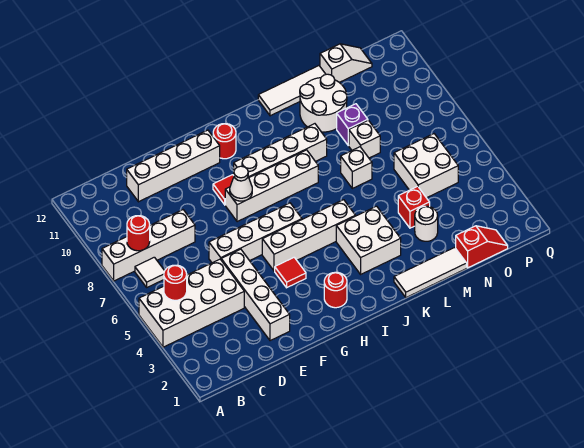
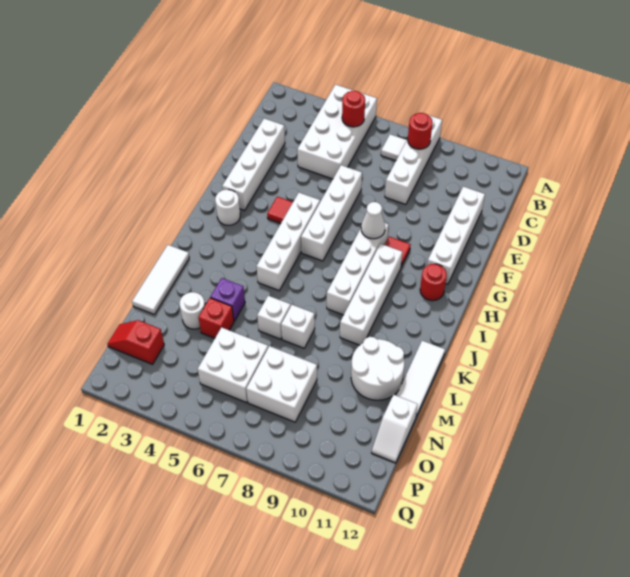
white brick E2:E5 level 1 -> white brick D2:G2 level 1
red round brick H2 level 1 -> white round brick H2 level 1
white brick J3:K4 level 1 -> white brick N7:O8 level 1
white brick M8 level 1 -> white brick L6 level 1
purple brick M9 level 1 -> purple brick L4 level 1
red slope N1:O1 level 1 top N -> red slope O1:O2 level 1 top 2

